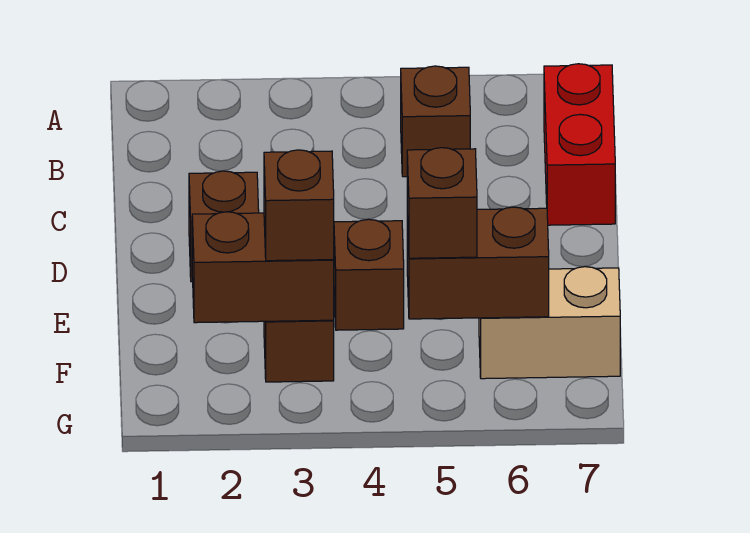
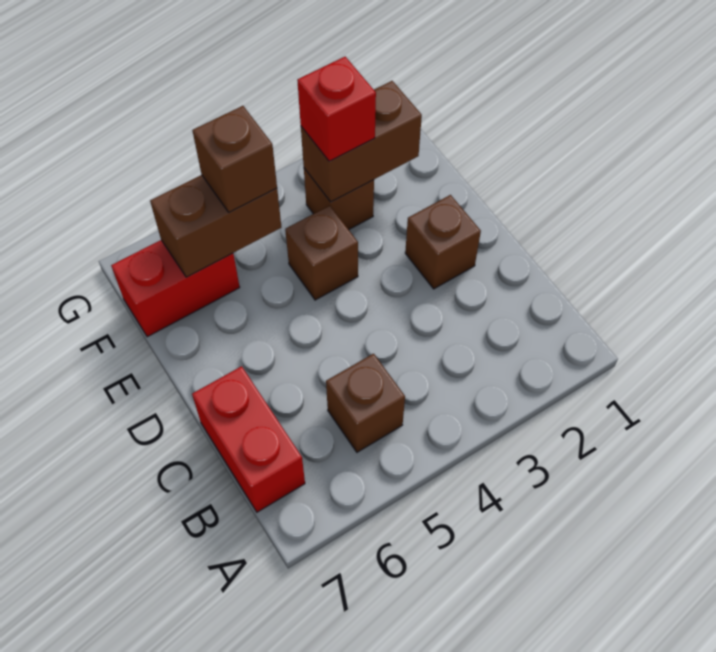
brown brick F3 level 3 -> red brick F3 level 3
tan brick F6:F7 level 1 -> red brick F6:F7 level 1

